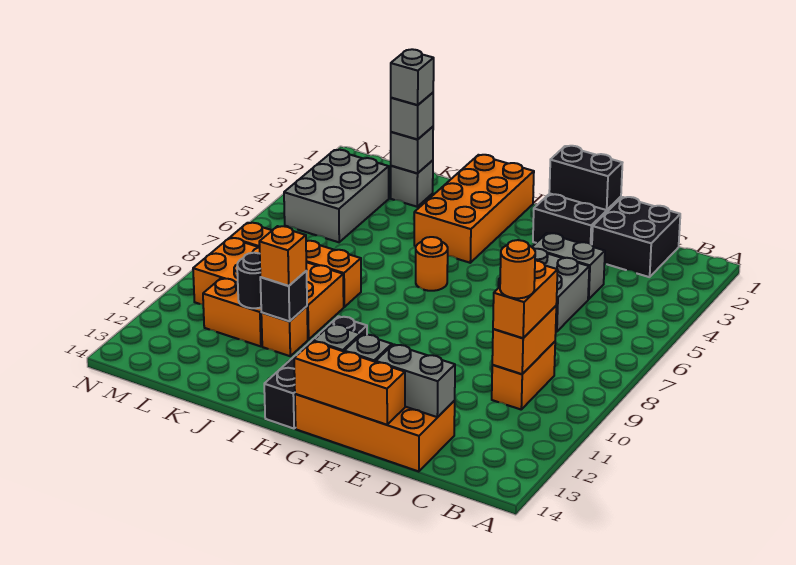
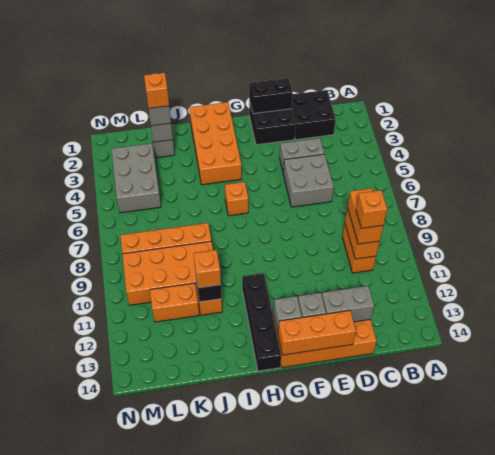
orange round brick C10 level 4 -> orange brick C10 level 4
orange round brick H6 level 1 -> orange brick H6 level 1
grey brick K2 level 4 -> orange brick K2 level 4
black round brick K11 level 2 -> none

